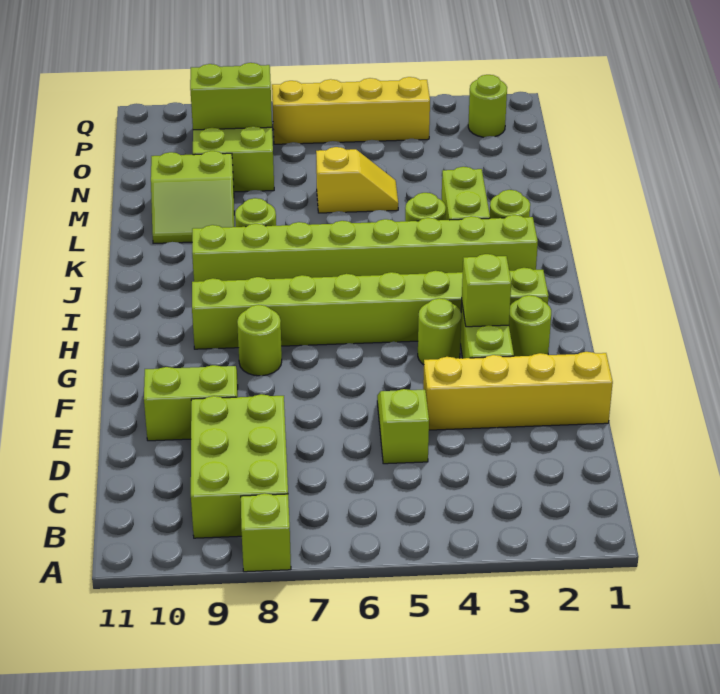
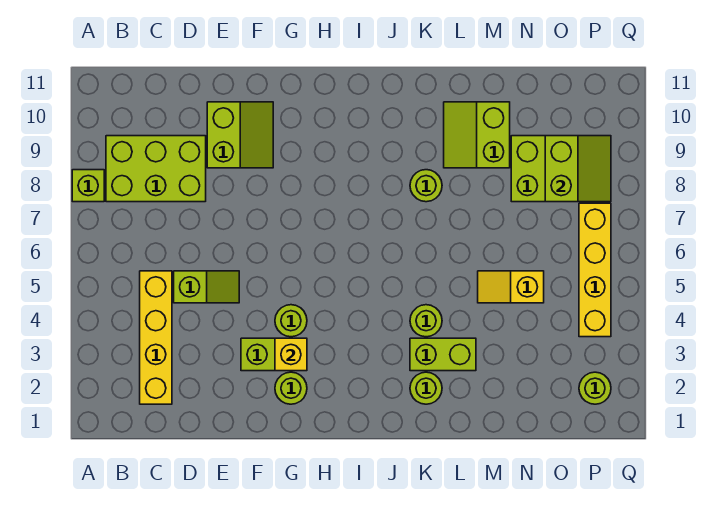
yellow brick E1:E4 level 1 -> yellow brick C2:C5 level 1
lime brick G3 level 2 -> yellow brick G3 level 2
lime round brick G8 level 1 -> none
lime brick H2:H9 level 1 -> none
lime brick J2:J9 level 1 -> none
yellow slope M5:M6 level 1 top 6 -> yellow slope M5:N5 level 1 top N

